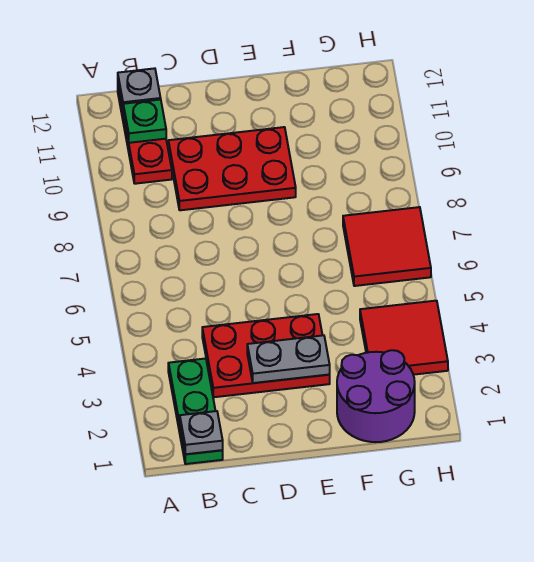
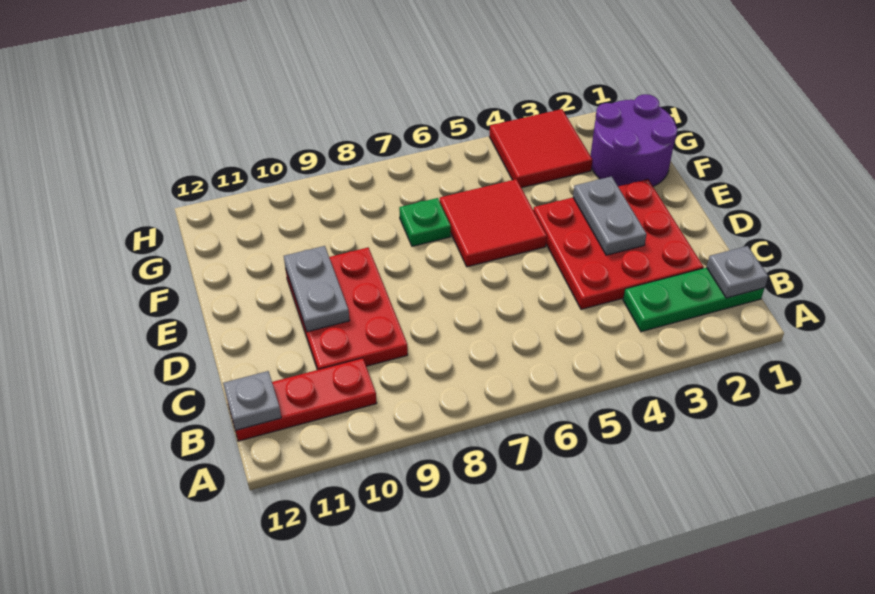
green plate B11 level 2 -> green plate F7 level 1
red plate C3:E4 level 1 -> red plate C2:E4 level 1
none -> grey plate D10:E10 level 2
red tile G6:H7 level 1 -> red tile E5:F6 level 1

